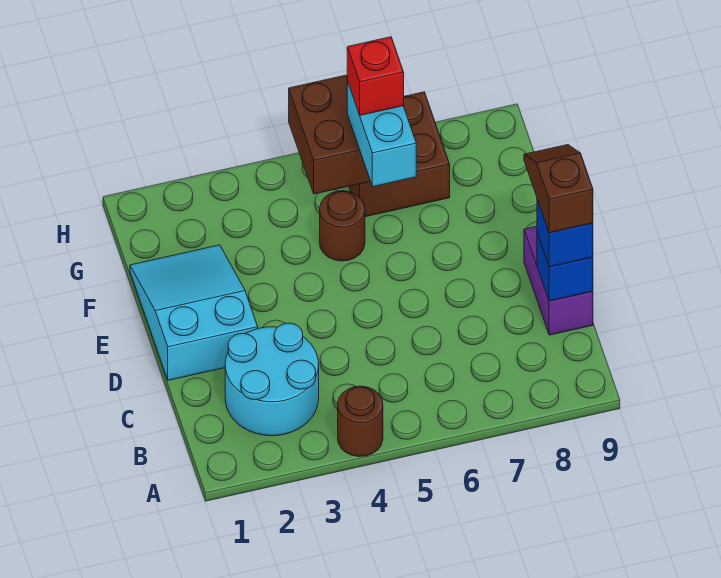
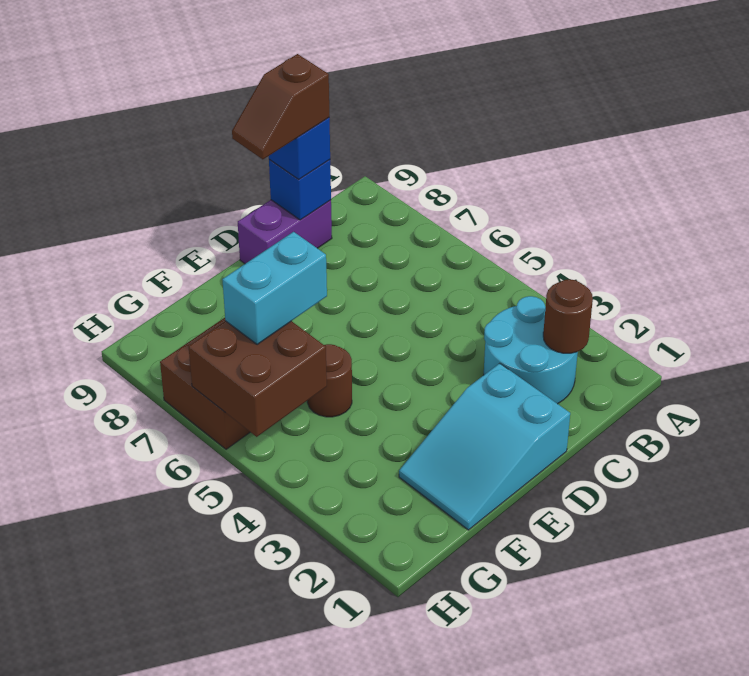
brown round brick A4 level 1 -> brown round brick B2 level 2
red brick G6 level 4 -> none

